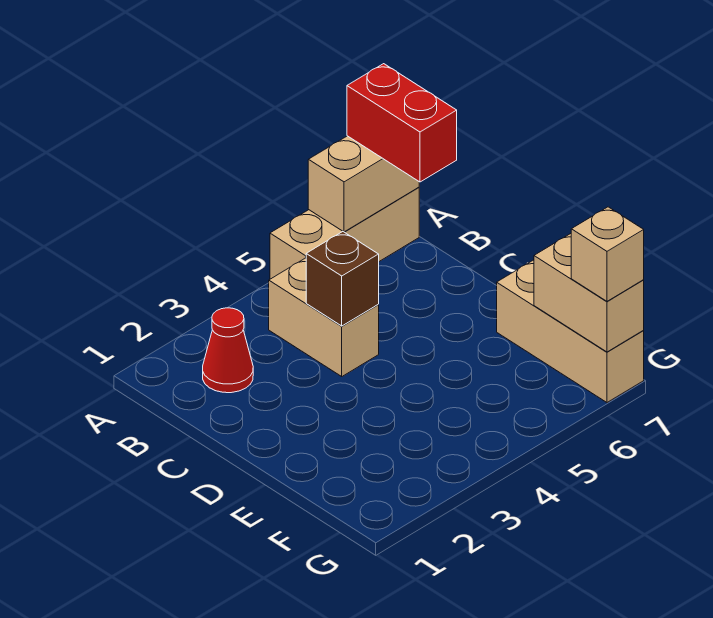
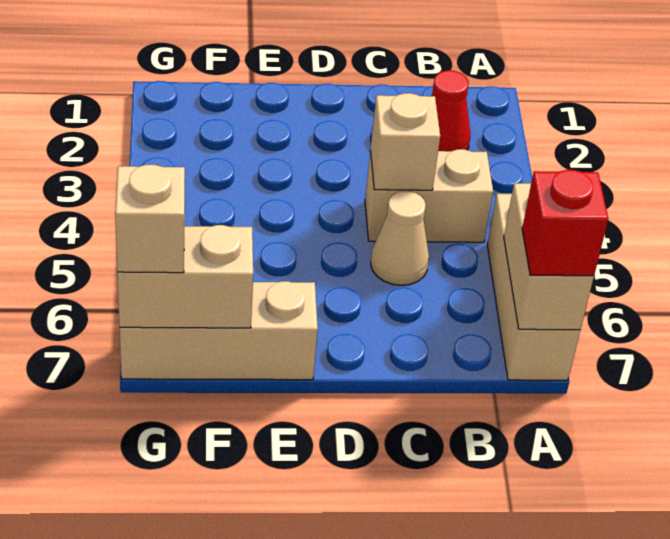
red brick A7:B7 level 3 -> red brick A7 level 3
brown brick C4 level 2 -> tan brick C4 level 2
none -> tan cone C5 level 1

